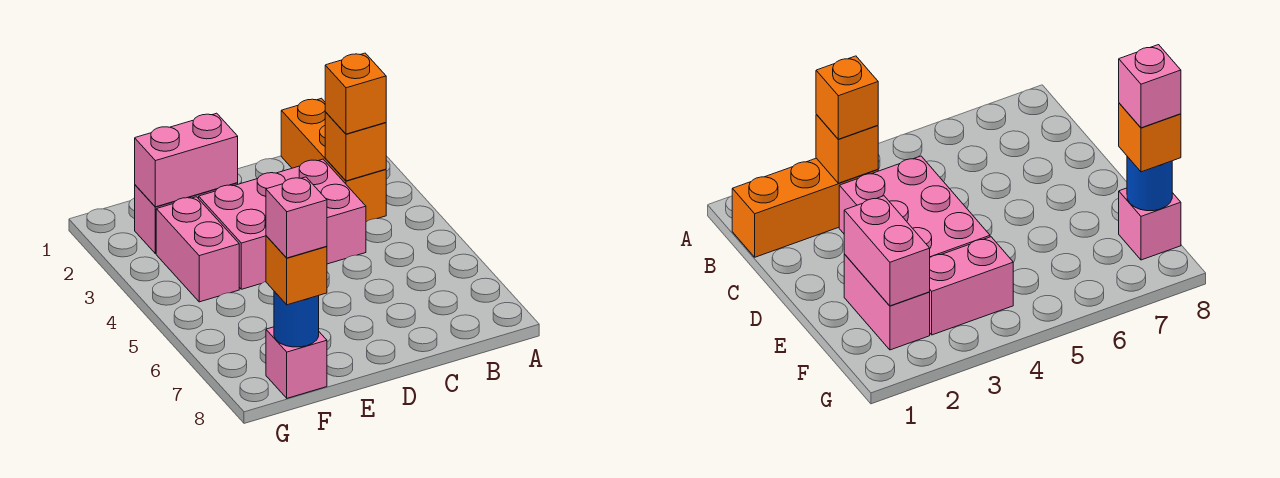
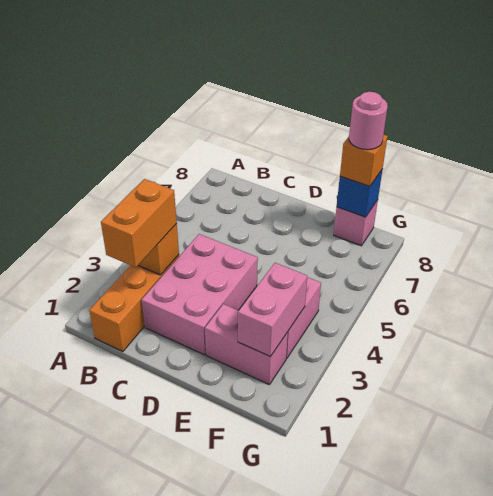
orange brick B3 level 3 -> orange brick B2:B3 level 3
pink brick C3:E4 level 1 -> pink brick C2:D4 level 1
pink brick E2:F2 level 2 -> pink brick F2:F3 level 2
blue round brick F8 level 2 -> blue brick F8 level 2
pink brick F8 level 4 -> pink round brick F8 level 4

